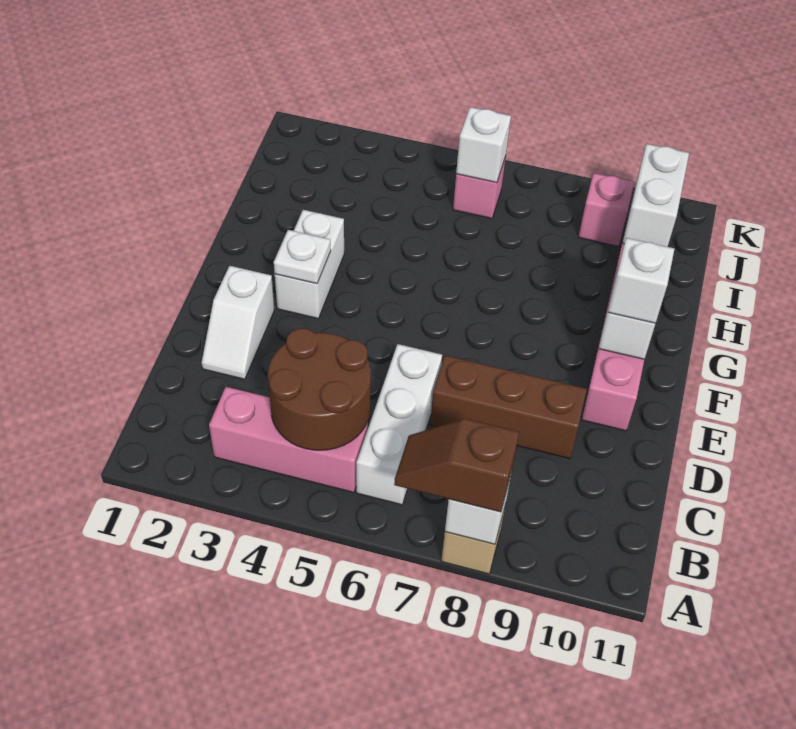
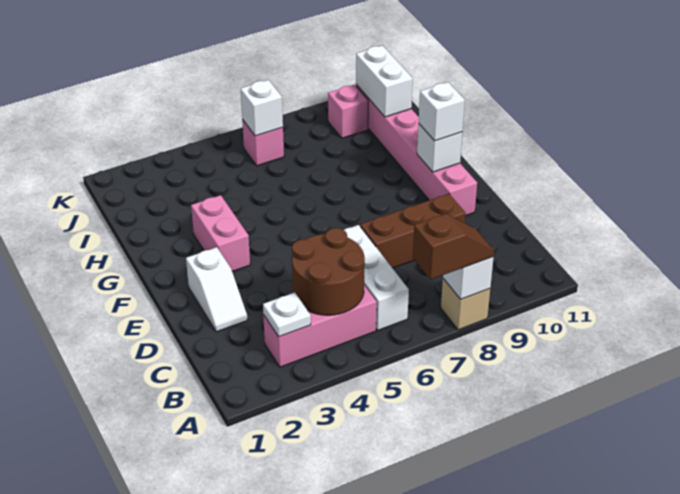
brown slope A7:A8 level 3 top 8 -> brown slope A7:A8 level 3 top 7
white brick F3:G3 level 1 -> pink brick F3:G3 level 1
white plate F3 level 2 -> white plate B3 level 2

